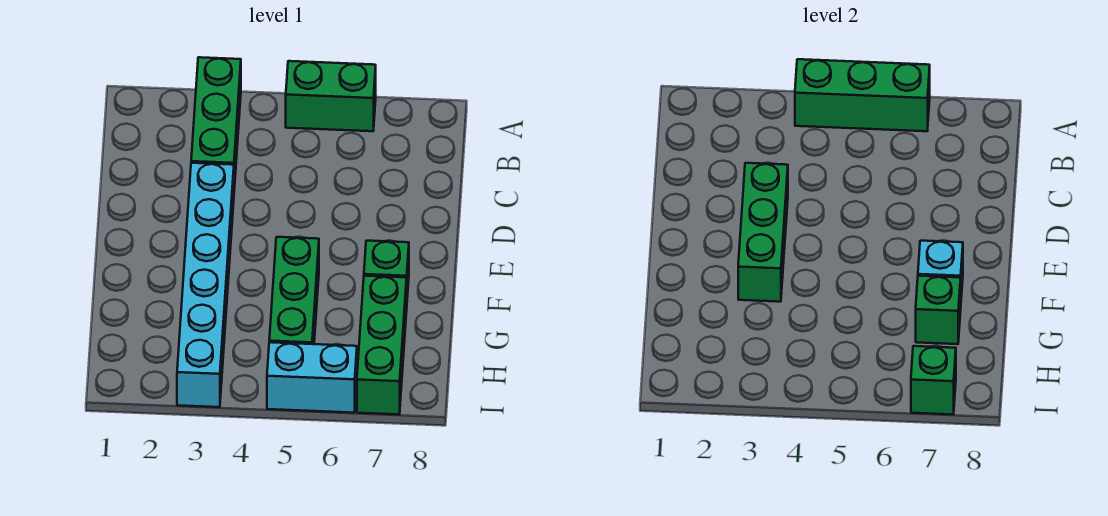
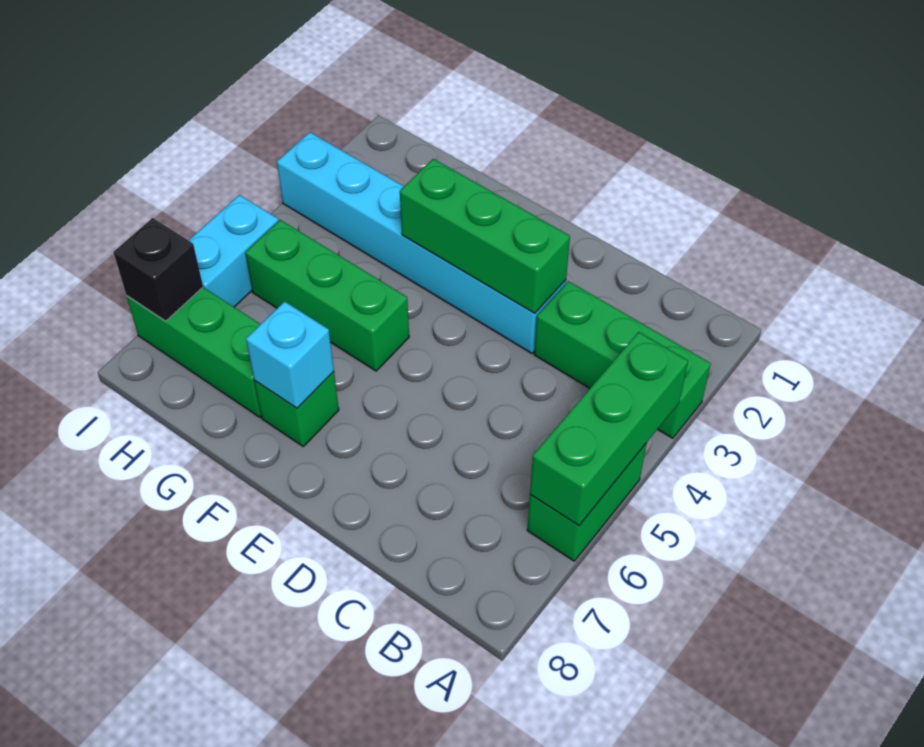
green brick G7 level 2 -> none
green brick I7 level 2 -> black brick I7 level 2

